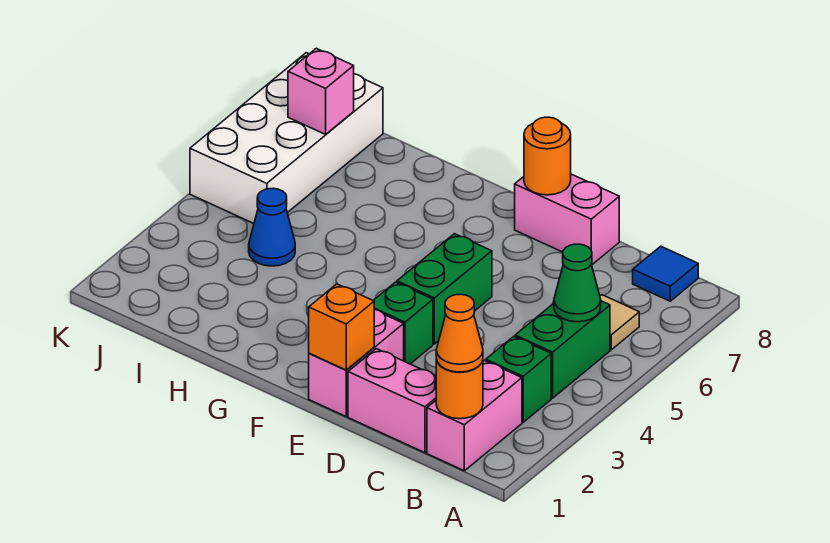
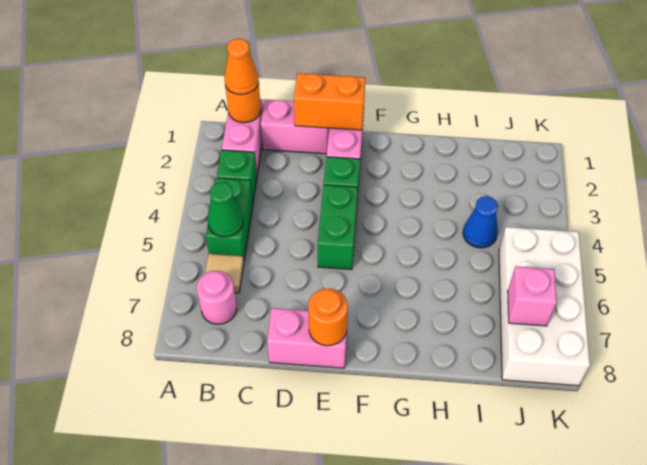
none -> pink round brick B7 level 1
blue tile B8 level 1 -> none
orange brick E1 level 2 -> orange brick D1:E1 level 2

